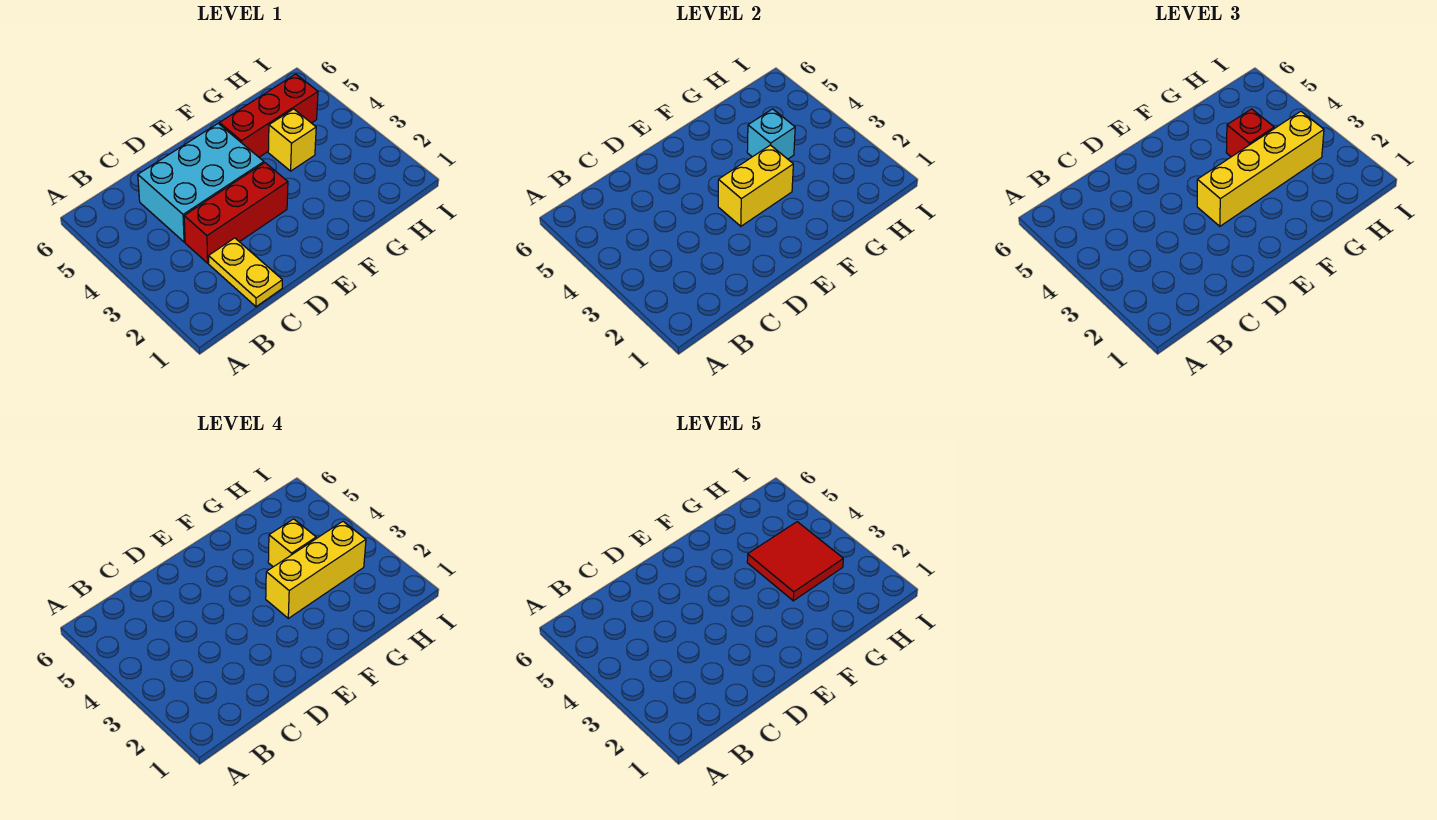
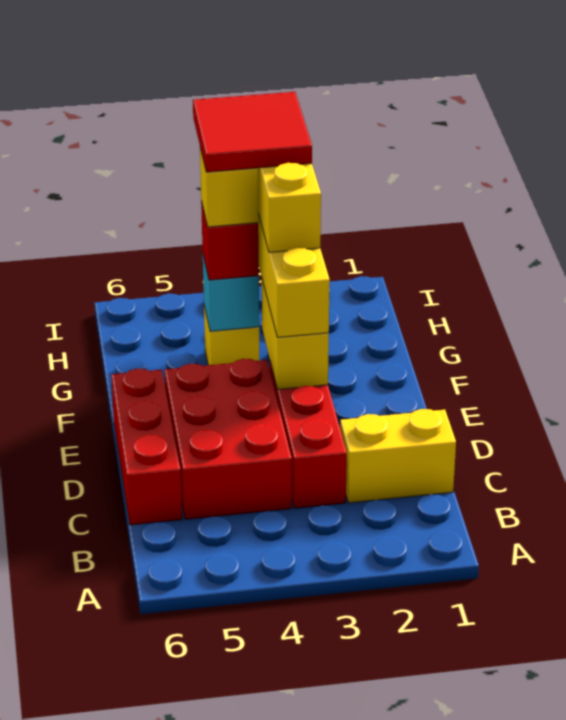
yellow plate C1:C2 level 1 -> yellow brick C1:C2 level 1
cyan brick C4:E5 level 1 -> red brick C4:E5 level 1
red brick F5:H5 level 1 -> red brick C6:E6 level 1

